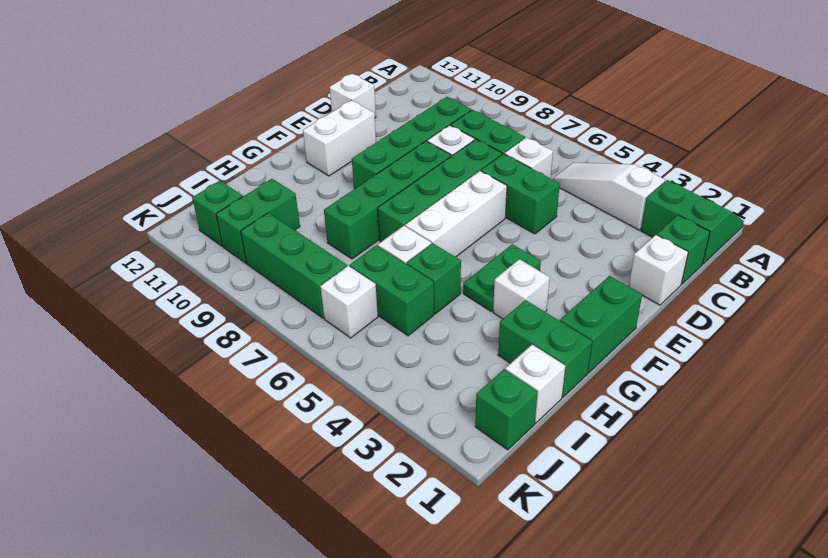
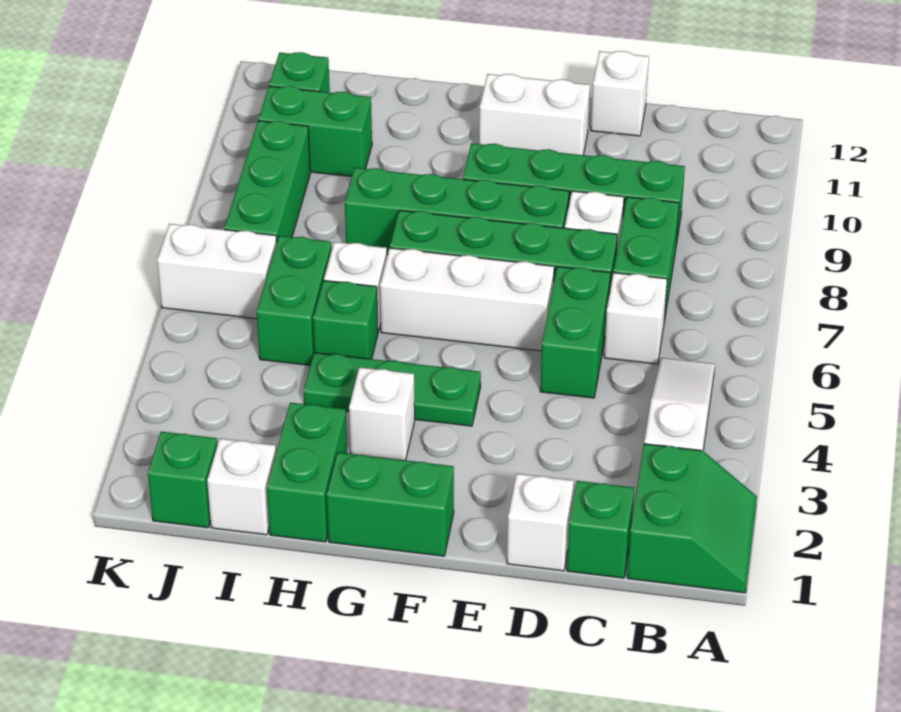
green plate F4:G4 level 1 -> green plate F4:H4 level 1
white brick J6 level 1 -> white brick J6:K6 level 1

